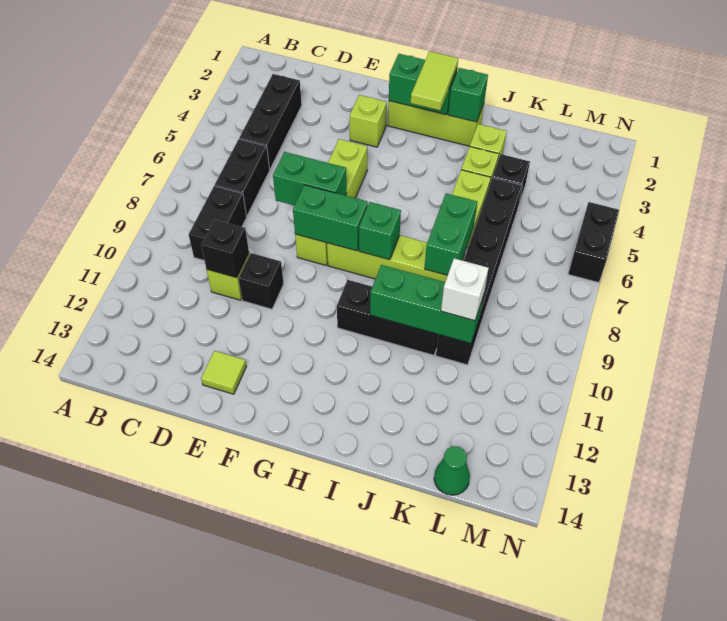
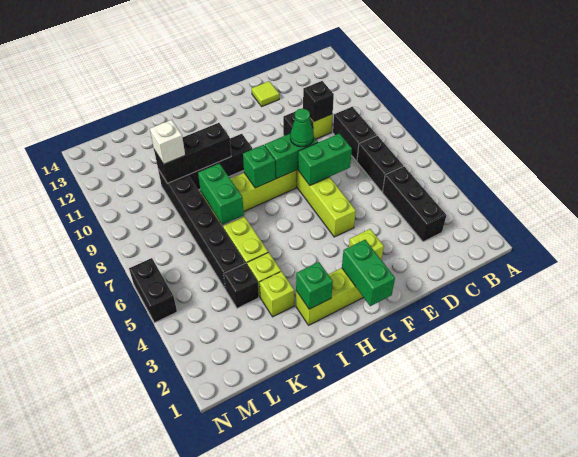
green brick G2:H2 level 2 -> green brick G1:G2 level 2
lime tile H2:H3 level 3 -> none
green brick I10:K10 level 2 -> black brick I10:K10 level 2
green cone L14 level 1 -> green cone F8 level 3

